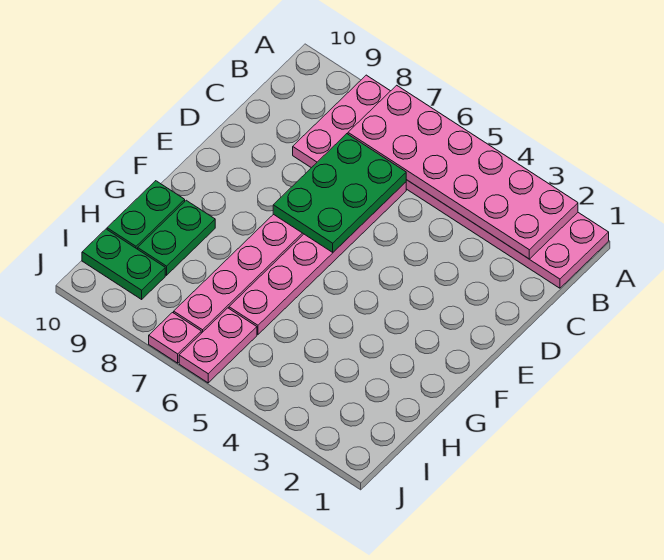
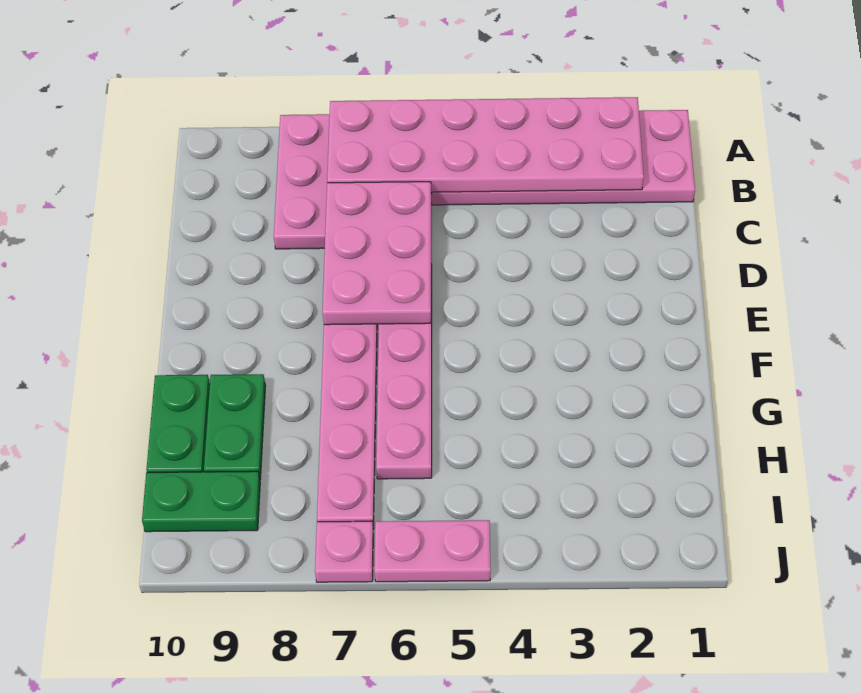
green plate C6:E7 level 2 -> pink plate C6:E7 level 2
pink plate I6:J6 level 1 -> pink plate J5:J6 level 1

